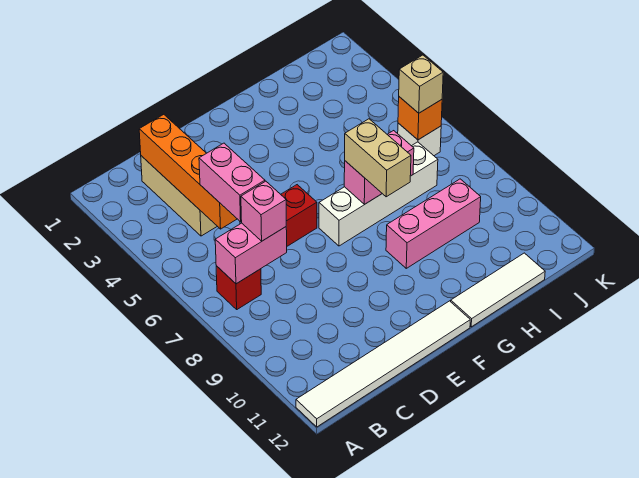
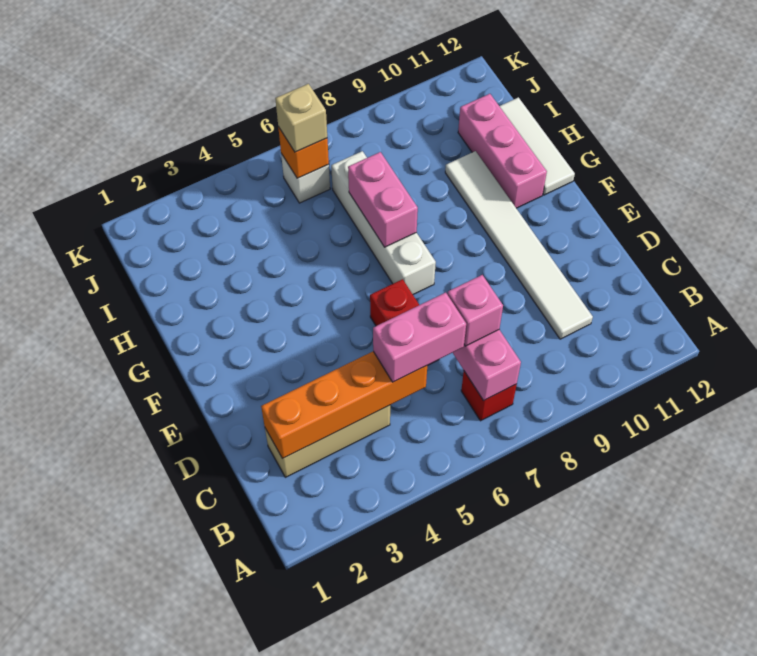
white tile A12:F12 level 1 -> white tile C10:H10 level 1
tan brick G7:G8 level 3 -> none
pink brick G9:I9 level 1 -> pink brick G11:I11 level 1

